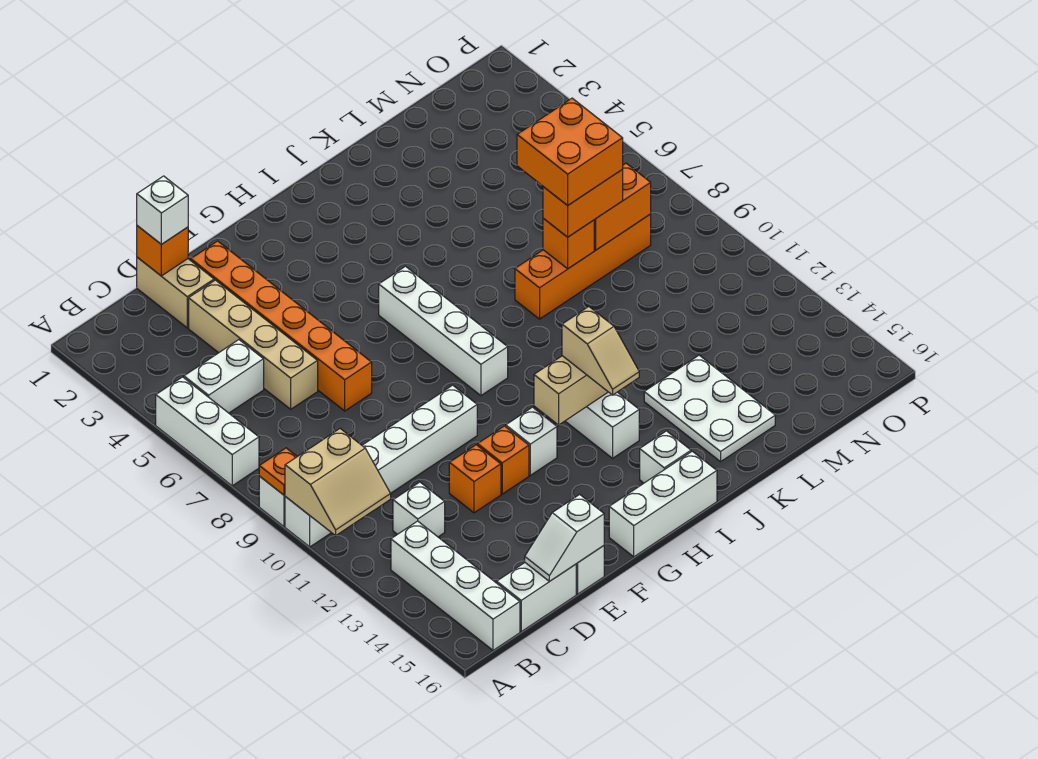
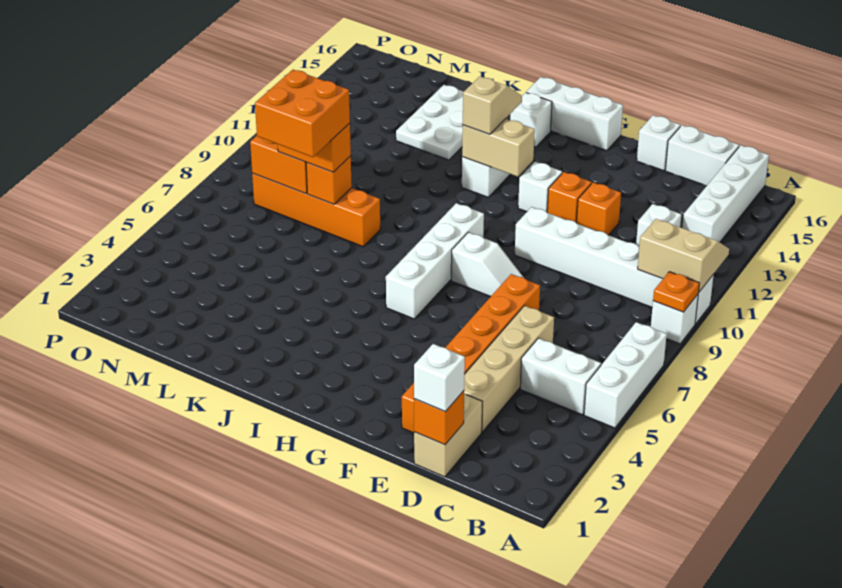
white slope D16:E16 level 2 top E -> white slope F8:G8 level 1 top G

